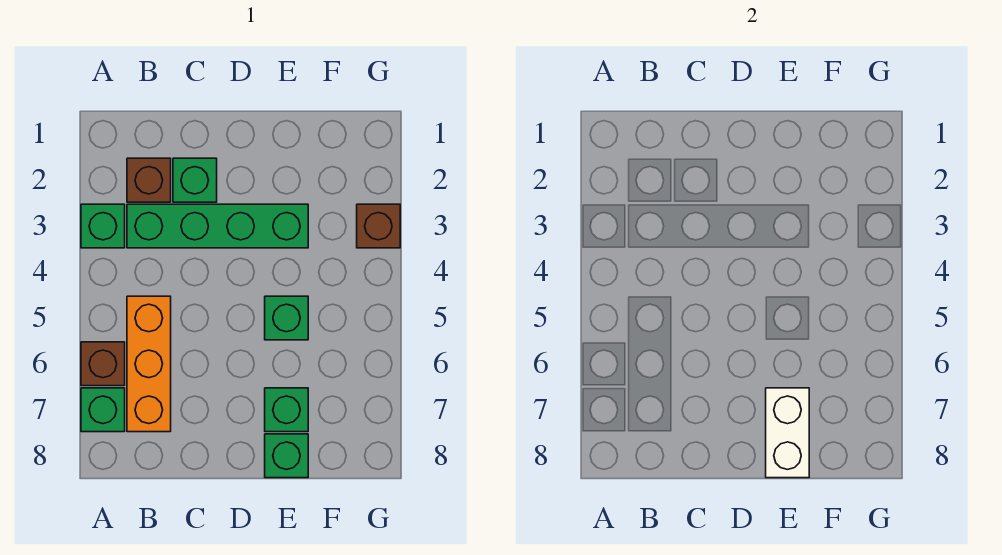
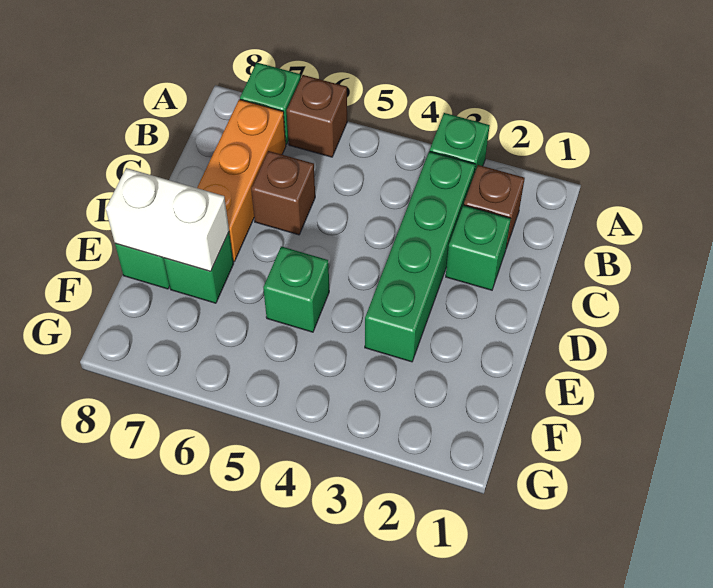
orange brick B5:B7 level 1 -> orange brick B7:D7 level 1
brown brick G3 level 1 -> brown brick C6 level 1

